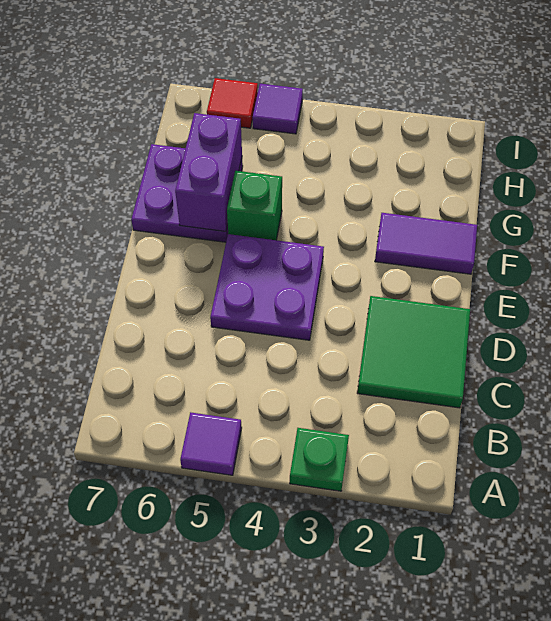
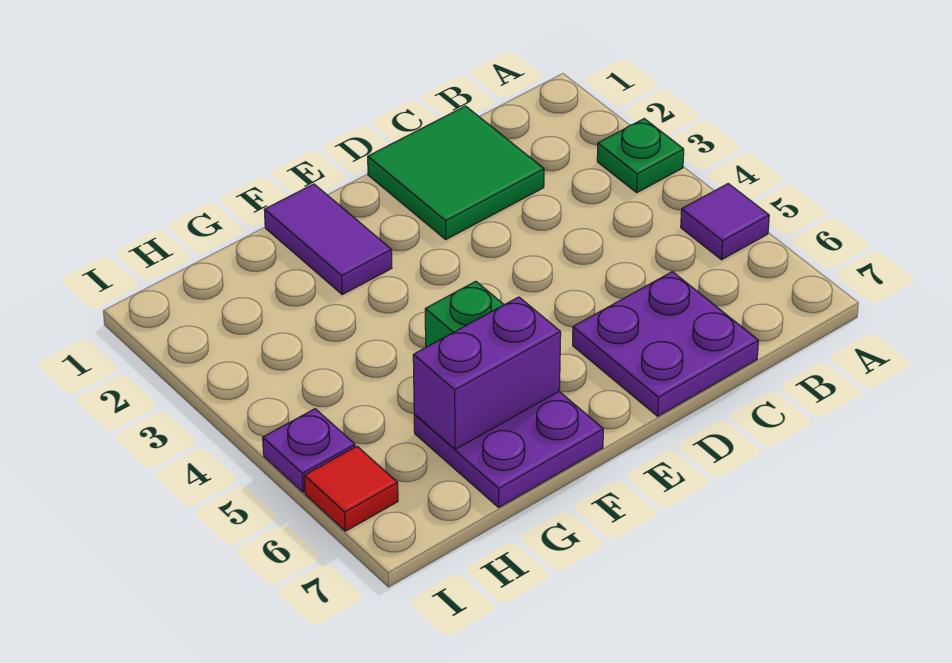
purple plate D4:E5 level 1 -> purple plate C6:D7 level 1
purple tile I5 level 1 -> purple plate I5 level 1

